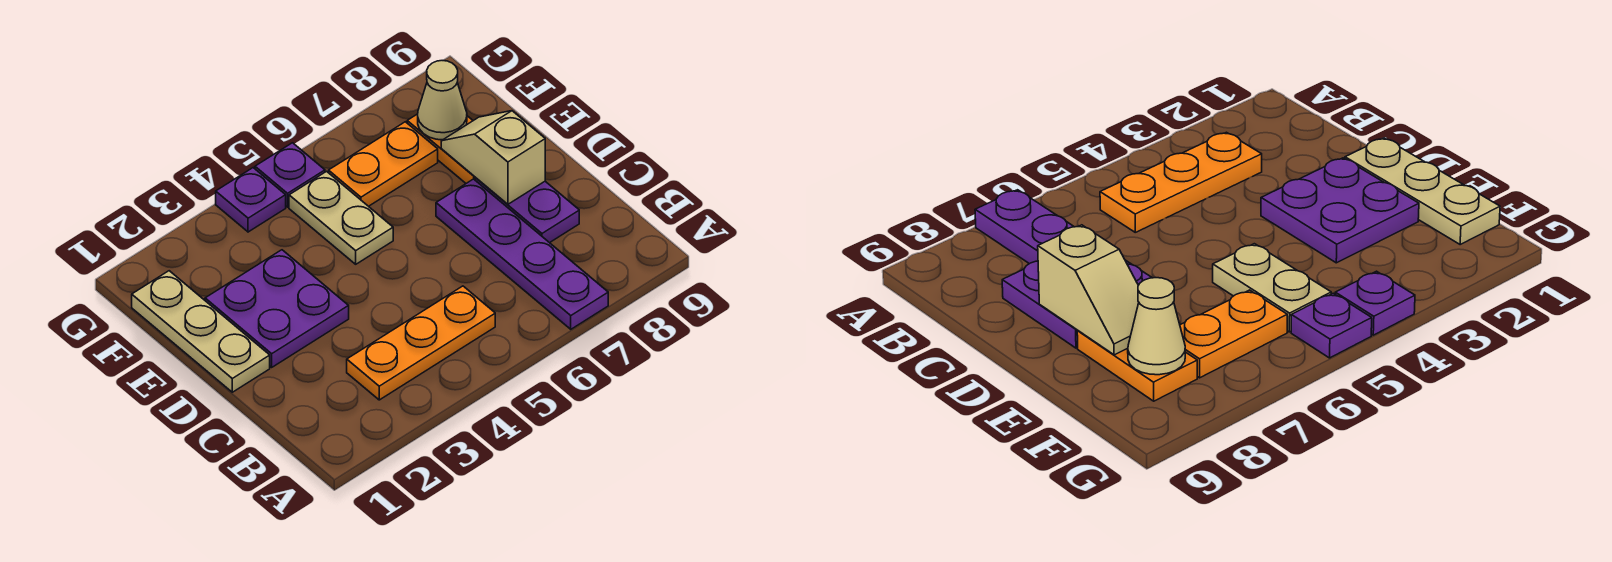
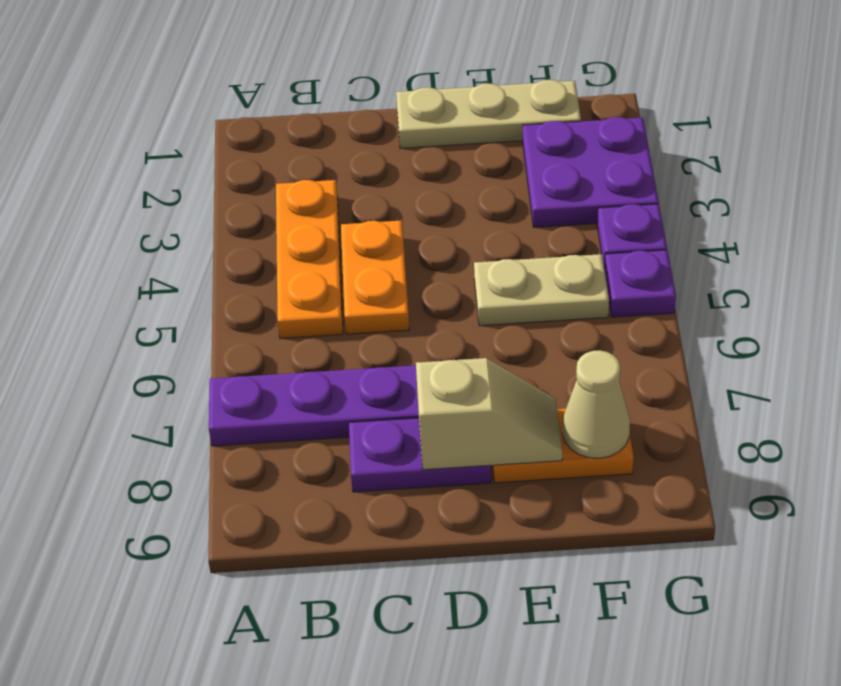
purple plate D2:E3 level 1 -> purple plate F2:G3 level 1
orange plate F6:F7 level 1 -> orange plate C4:C5 level 1

